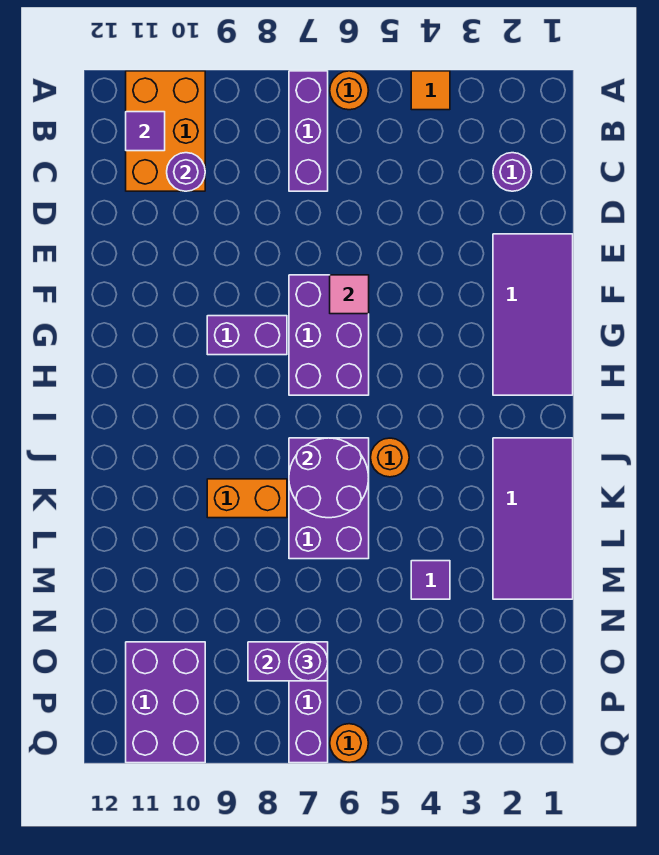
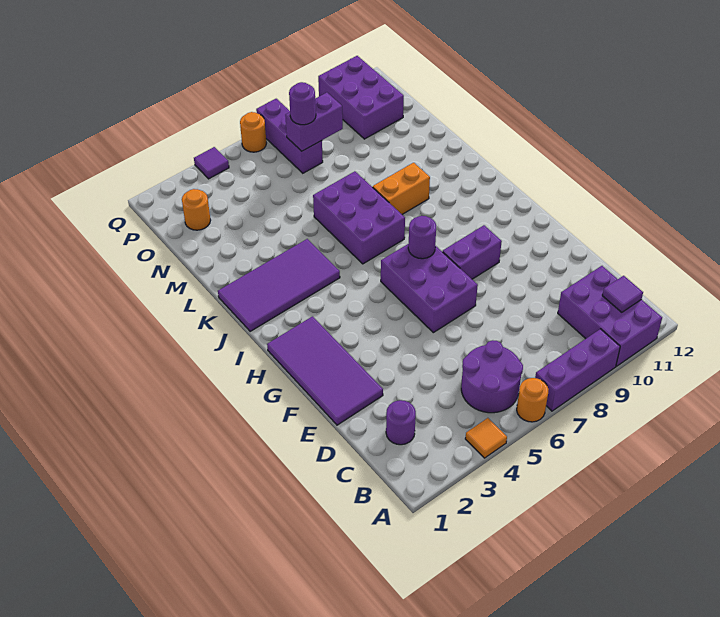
purple brick A7:C7 level 1 -> purple brick A7:A9 level 1
orange brick A10:C11 level 1 -> purple brick A10:C11 level 1
purple round brick C10 level 2 -> purple round brick H7 level 2
pink tile F6 level 2 -> none
purple tile J1:M2 level 1 -> purple tile J1:K4 level 1
orange round brick J5 level 1 -> orange round brick O2 level 1
purple round brick J6:K7 level 2 -> purple round brick B5:C6 level 1
purple tile M4 level 1 -> purple tile Q4 level 1

